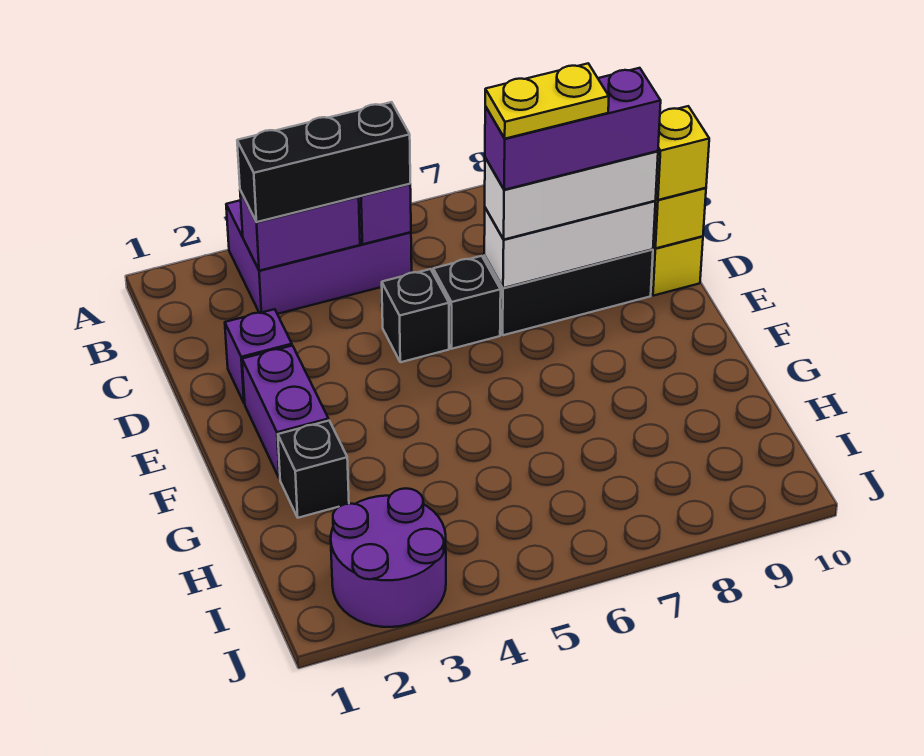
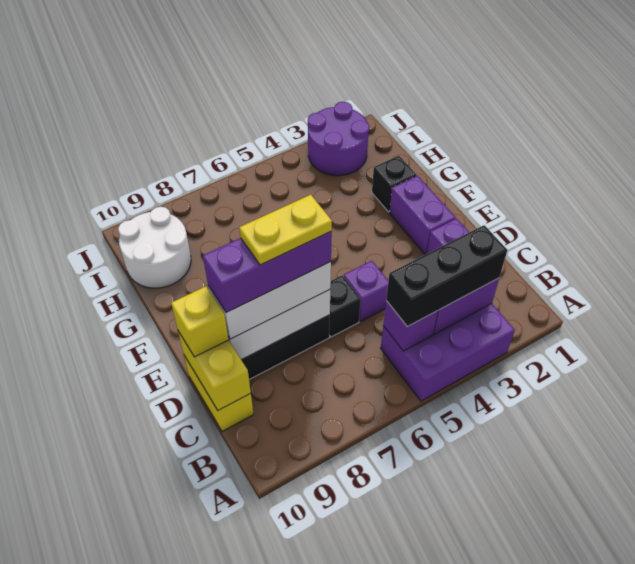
black brick D5 level 1 -> purple brick D5 level 1
none -> white round brick H9:I10 level 1

